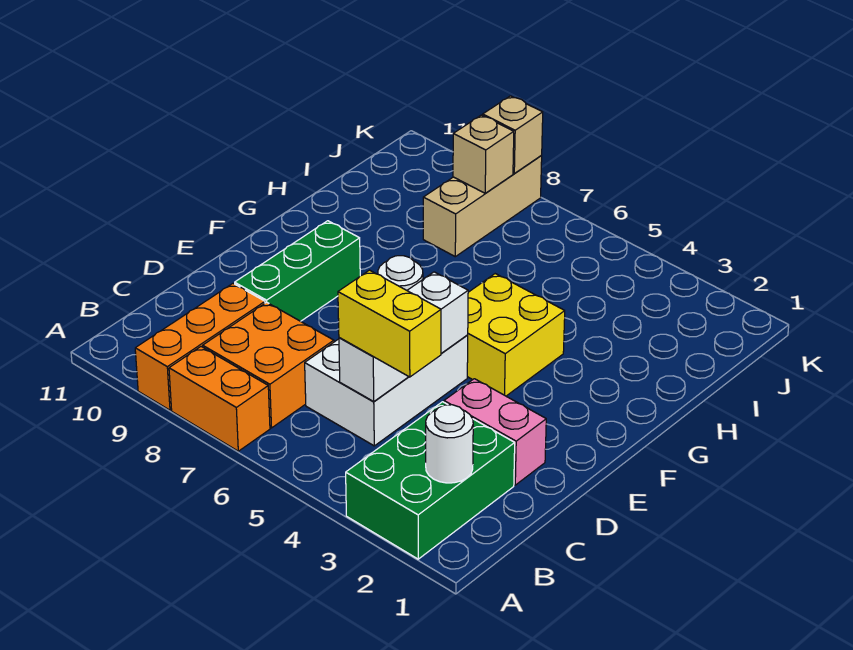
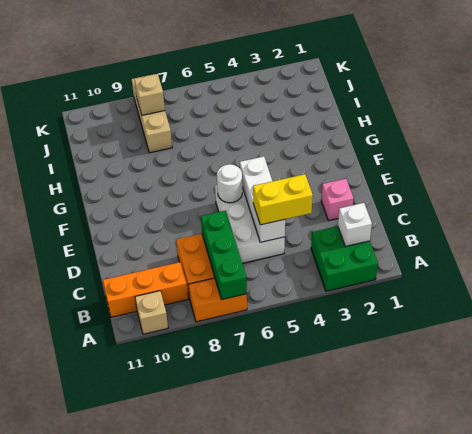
green brick A2:C3 level 1 -> green brick A2:B3 level 1
orange brick A9:C9 level 1 -> orange brick B9:B11 level 1
white round brick B2 level 2 -> white brick B2 level 2
pink brick D2:D3 level 1 -> pink brick D2 level 1
green brick D9:F9 level 1 -> green brick A7:C7 level 2
yellow brick F4:G5 level 1 -> none
tan brick K8 level 2 -> tan brick A10 level 1

